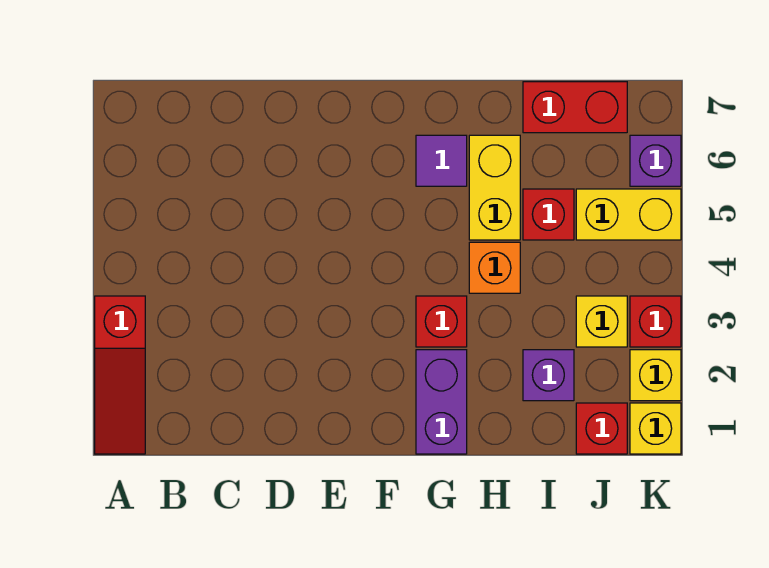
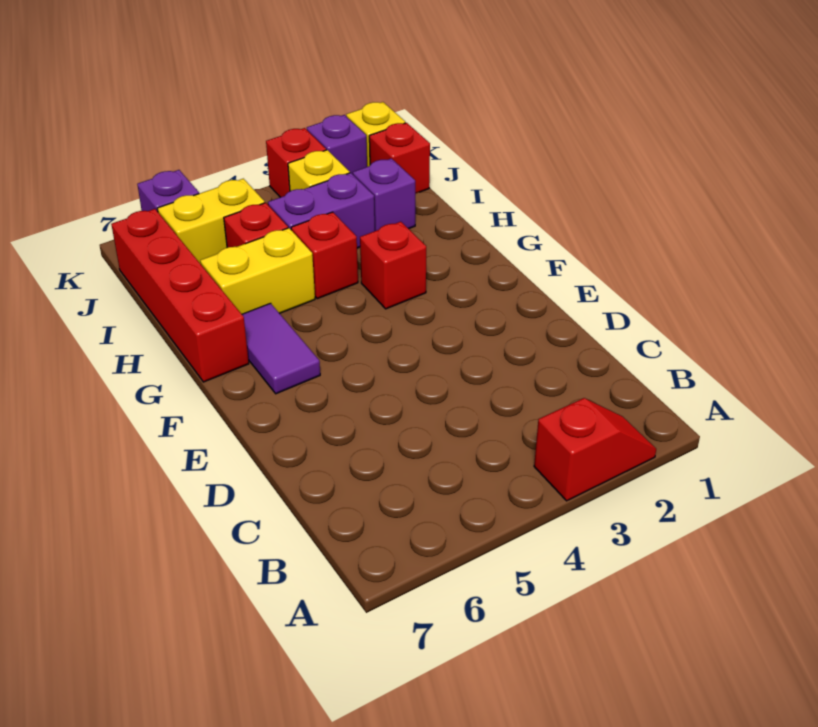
red slope A1:A3 level 1 top 3 -> red slope A2:A3 level 1 top 3
purple brick G1:G2 level 1 -> purple brick I3:I4 level 1
purple tile G6 level 1 -> purple tile F6:G6 level 1
orange brick H4 level 1 -> red brick H4 level 1
red brick I7:J7 level 1 -> red brick G7:J7 level 1
yellow brick J5:K5 level 1 -> yellow brick J5:J6 level 1
yellow brick K2 level 1 -> purple brick K2 level 1

